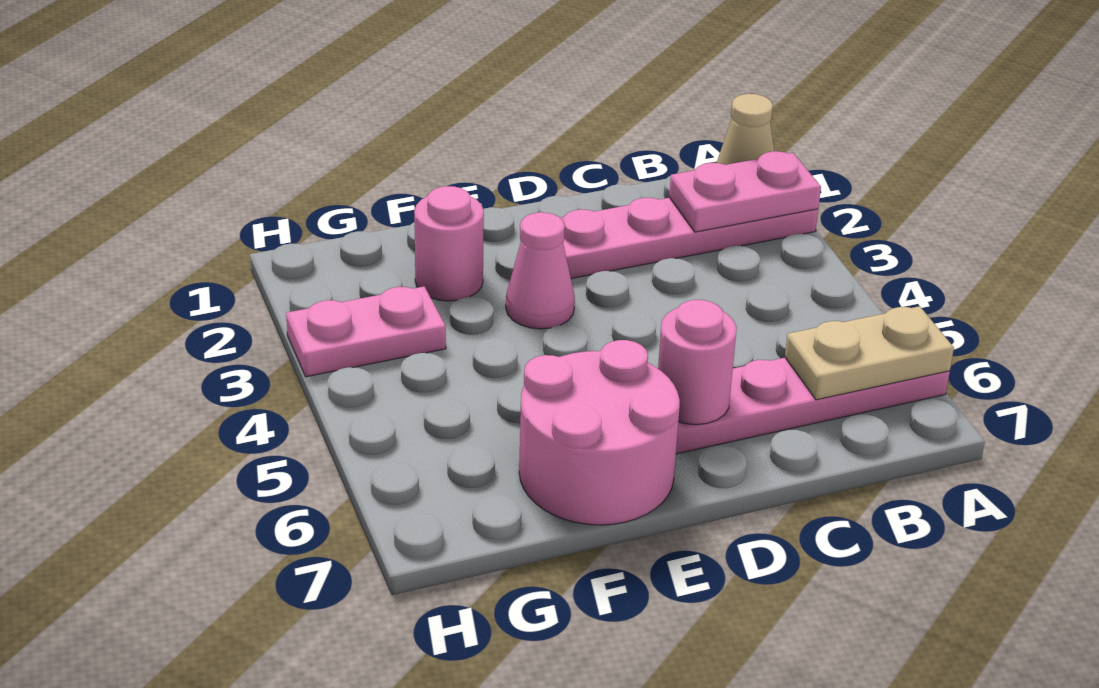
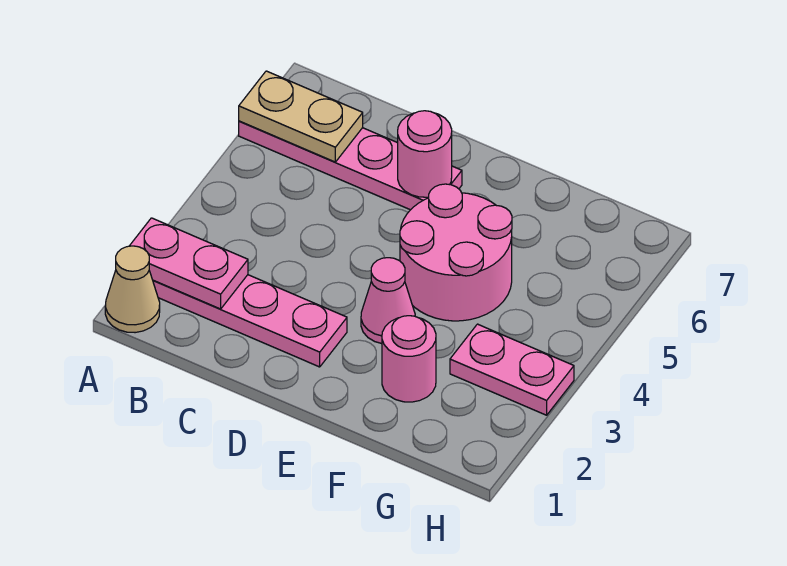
pink round brick E6:F7 level 1 -> pink round brick E4:F5 level 1

